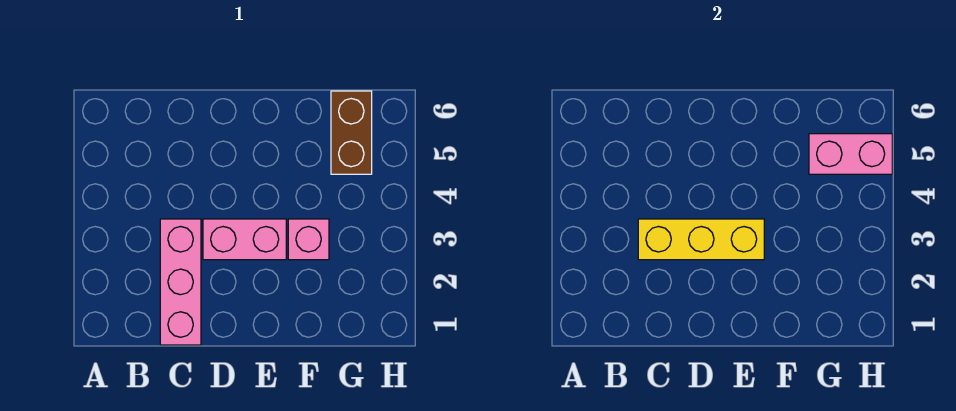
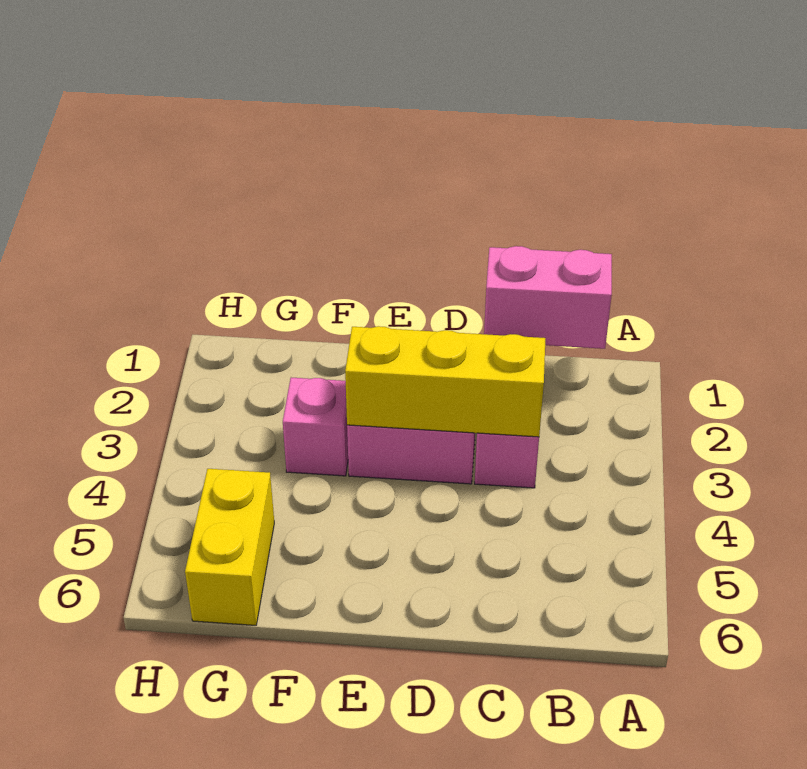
brown brick G5:G6 level 1 -> yellow brick G5:G6 level 1
pink brick G5:H5 level 2 -> pink brick B1:C1 level 2

